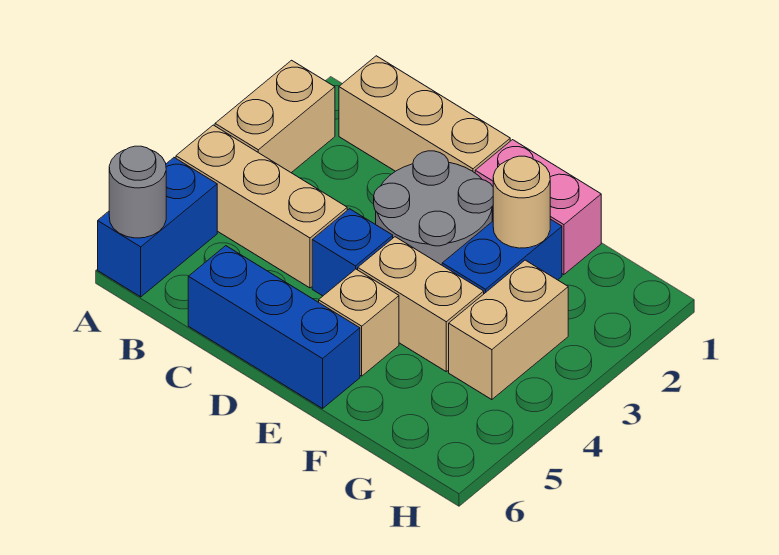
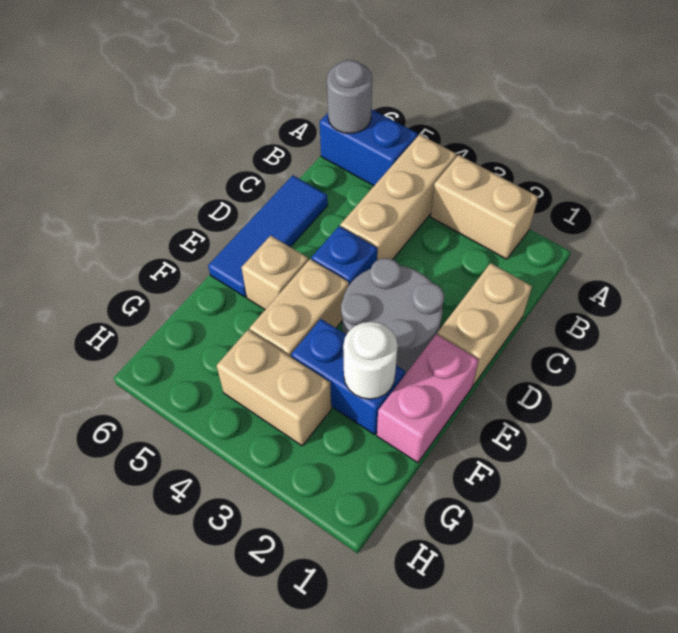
tan brick B1:D1 level 1 -> tan brick C1:D1 level 1
blue brick C6:E6 level 1 -> blue tile C6:E6 level 1
tan round brick F2 level 2 -> white round brick F2 level 2

